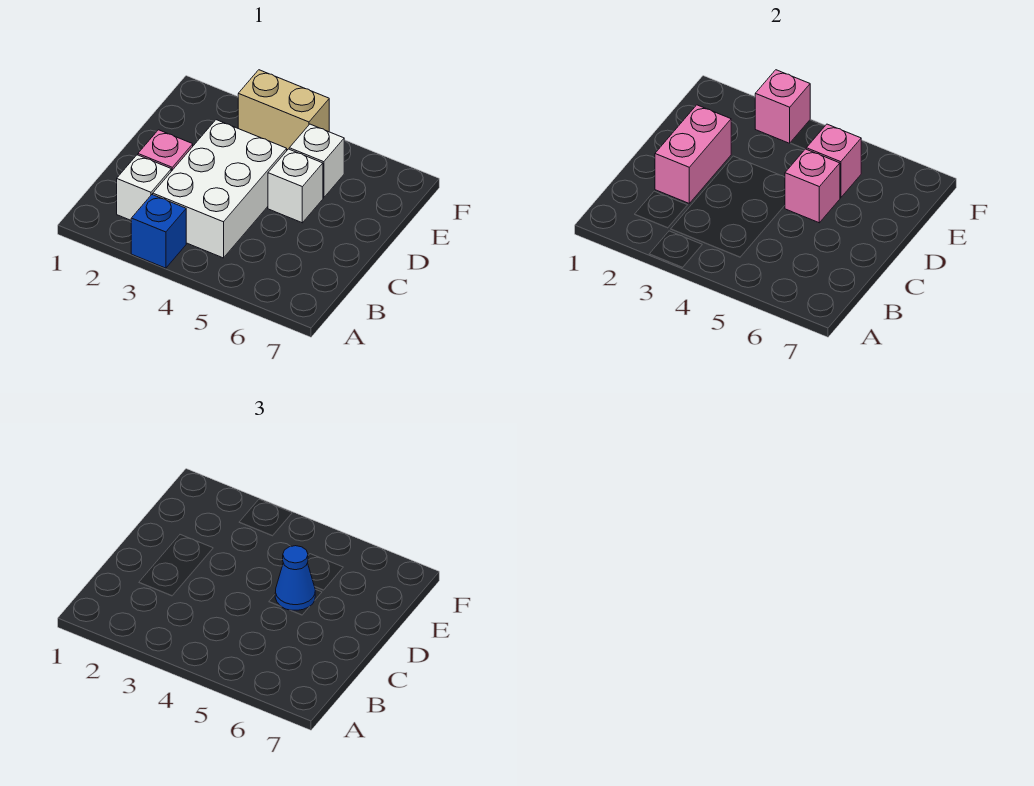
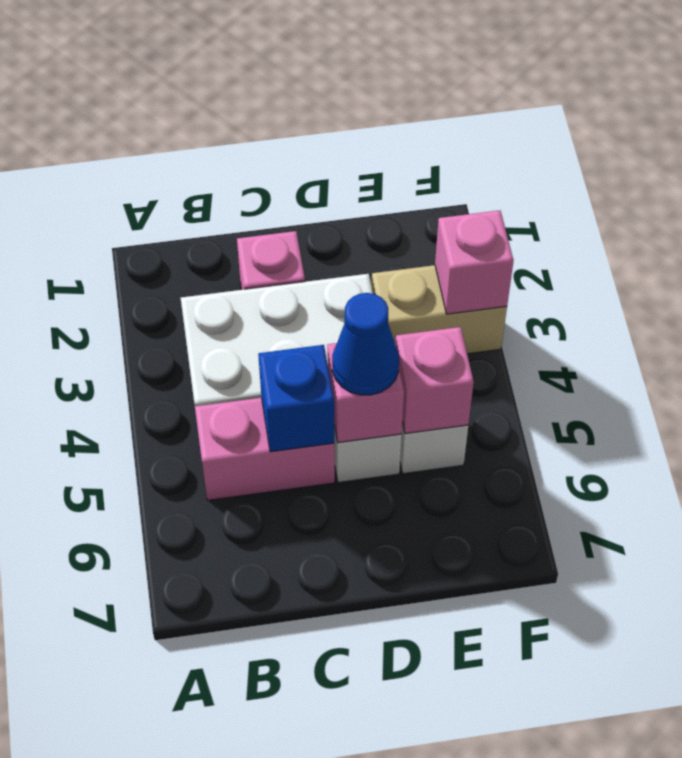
blue brick A3 level 1 -> blue brick C5 level 2
white brick B2 level 1 -> none
pink brick C2:D2 level 2 -> pink brick B5:C5 level 1
tan brick F3:F4 level 1 -> tan brick E3:F3 level 1

